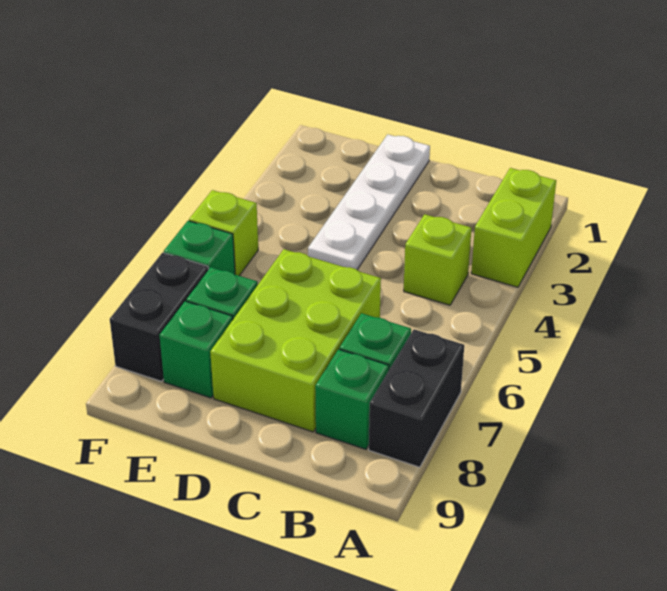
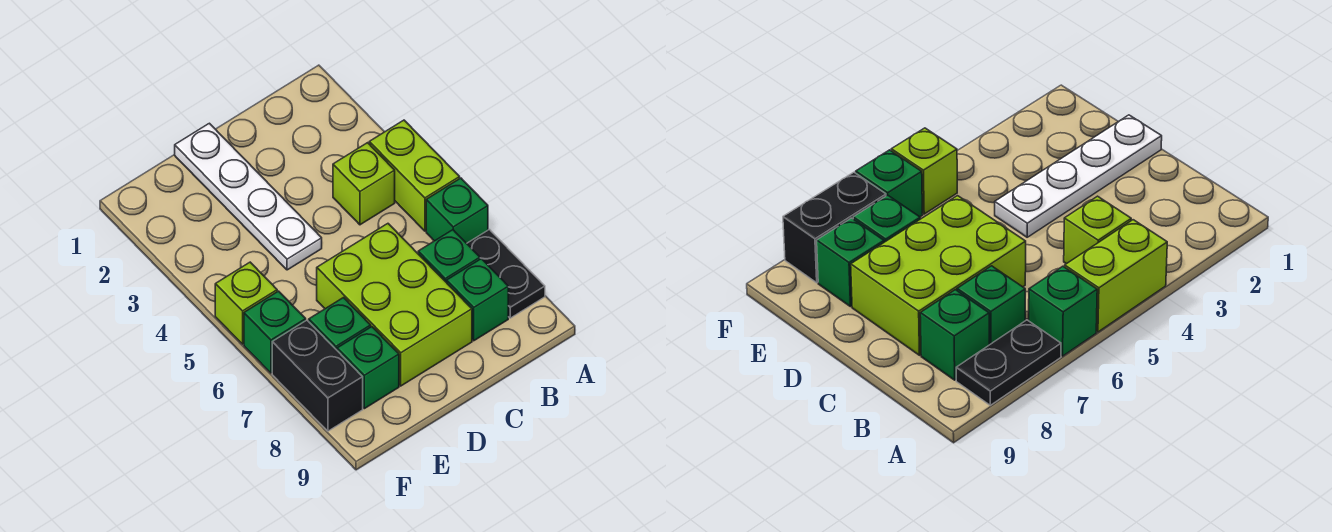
lime brick A2:A3 level 1 -> lime brick A4:A5 level 1
none -> green brick A6 level 1
black brick A7:A8 level 1 -> black plate A7:A8 level 1

